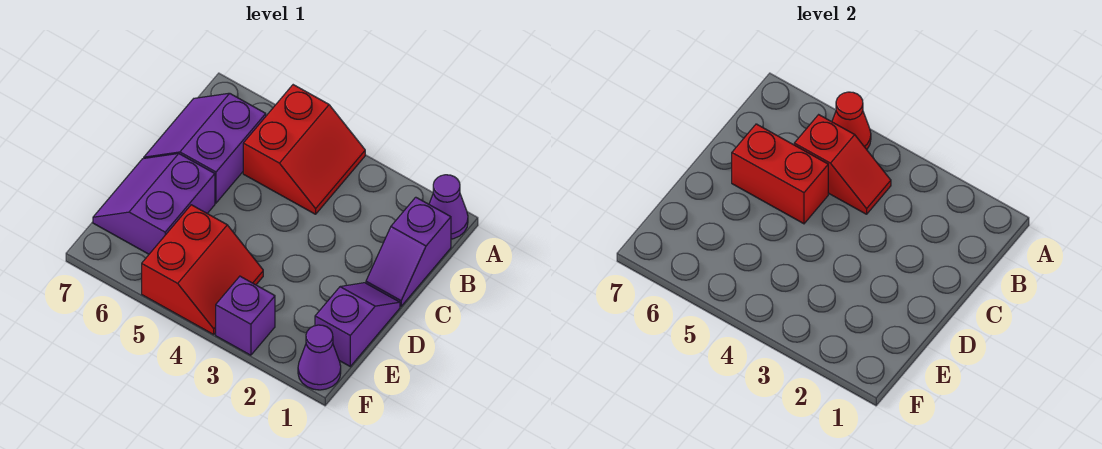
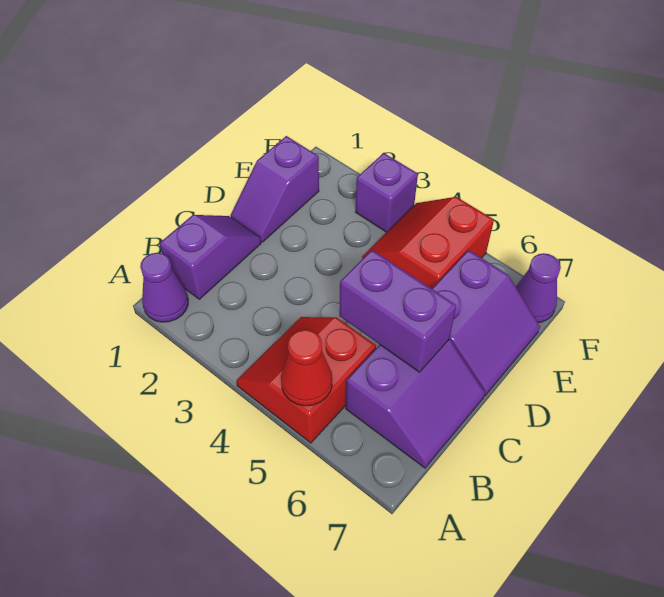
red slope B4:B5 level 2 top 5 -> none
red brick C5:C6 level 2 -> purple brick C5:C6 level 2
purple cone F1 level 1 -> purple cone F7 level 1

